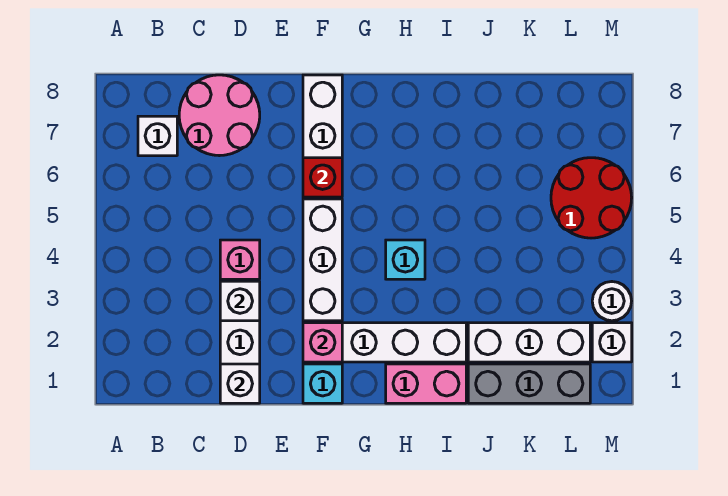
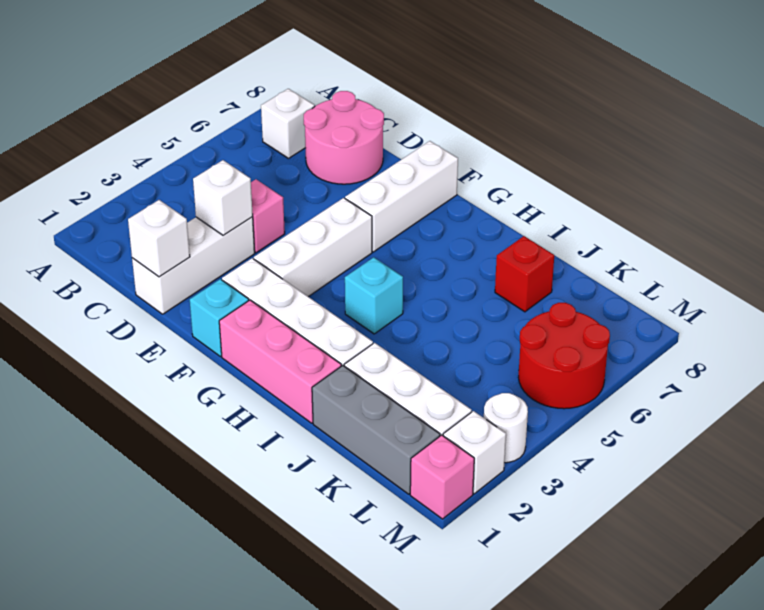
pink brick F2 level 2 -> pink brick M1 level 1
red brick F6 level 2 -> red brick J7 level 1
pink brick H1:I1 level 1 -> pink brick G1:I1 level 1

